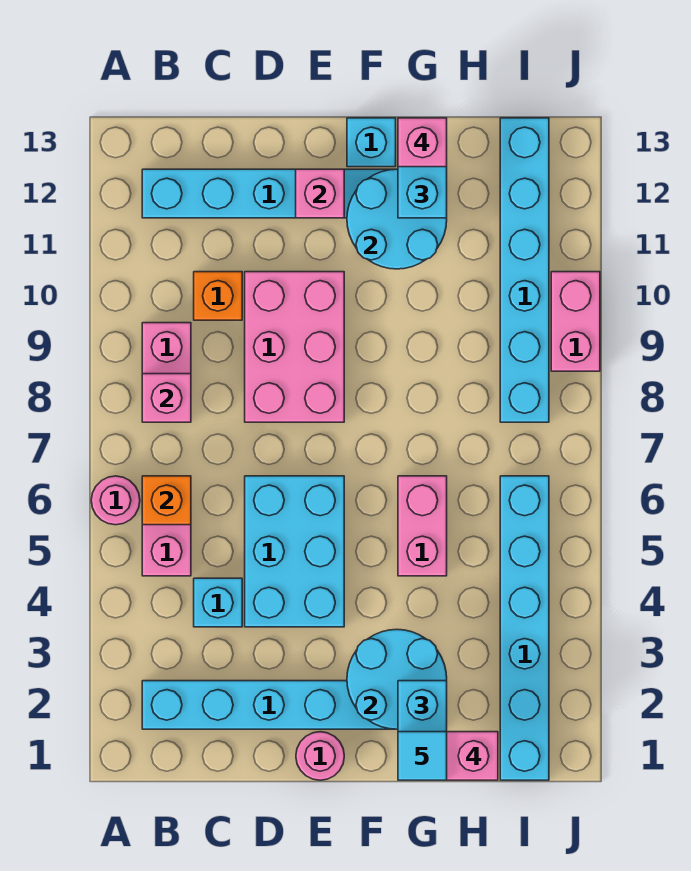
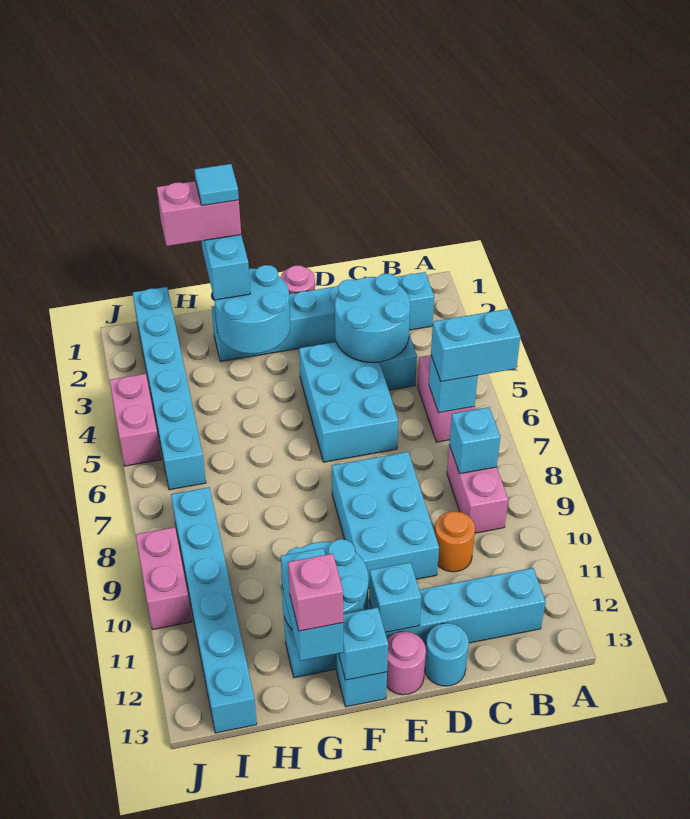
pink round brick A6 level 1 -> pink round brick E13 level 1
none -> cyan brick A6:B6 level 3
orange brick B6 level 2 -> cyan brick B6 level 2
pink brick B8 level 2 -> cyan brick B8 level 2
none -> cyan round brick C3:D4 level 2
orange brick C10 level 1 -> orange round brick C10 level 1
pink brick D8:E10 level 1 -> cyan brick D8:E10 level 1
none -> cyan round brick D13 level 1
pink brick E12 level 2 -> cyan brick E12 level 2
none -> cyan brick F13 level 2
pink brick G5:G6 level 1 -> pink brick J4:J5 level 1

